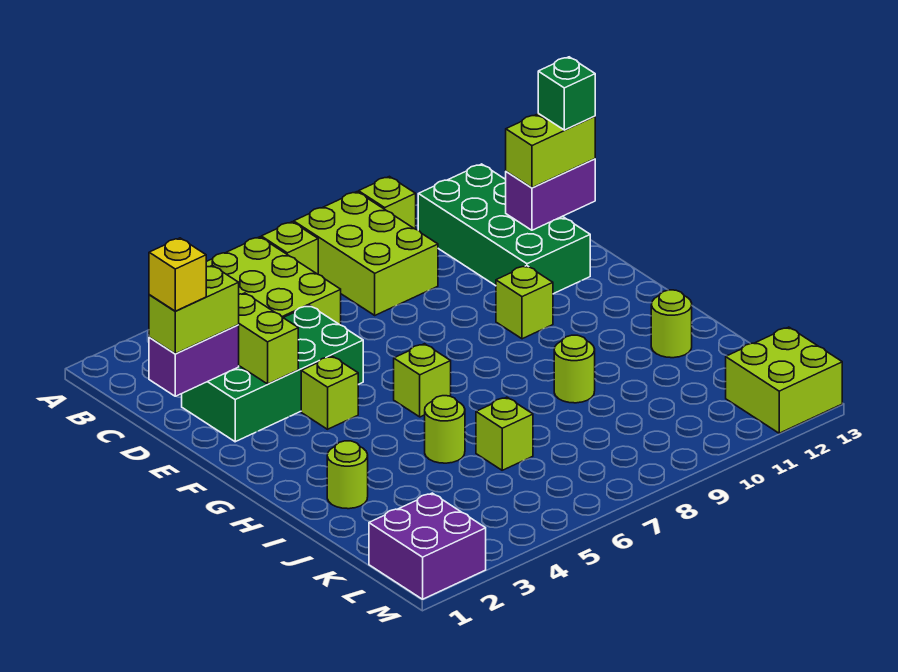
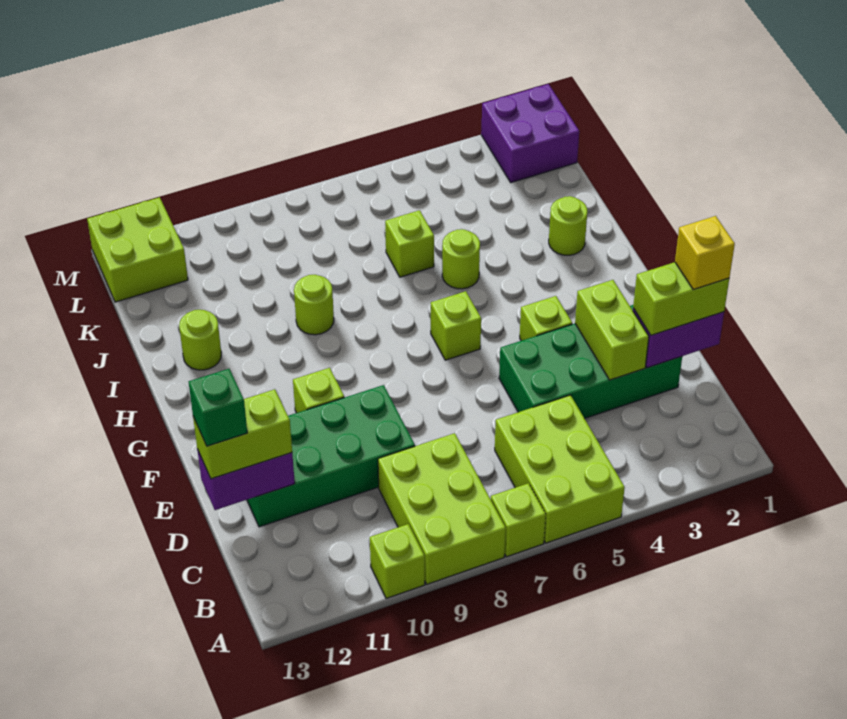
green brick B11:E12 level 1 -> green brick D9:E12 level 1

